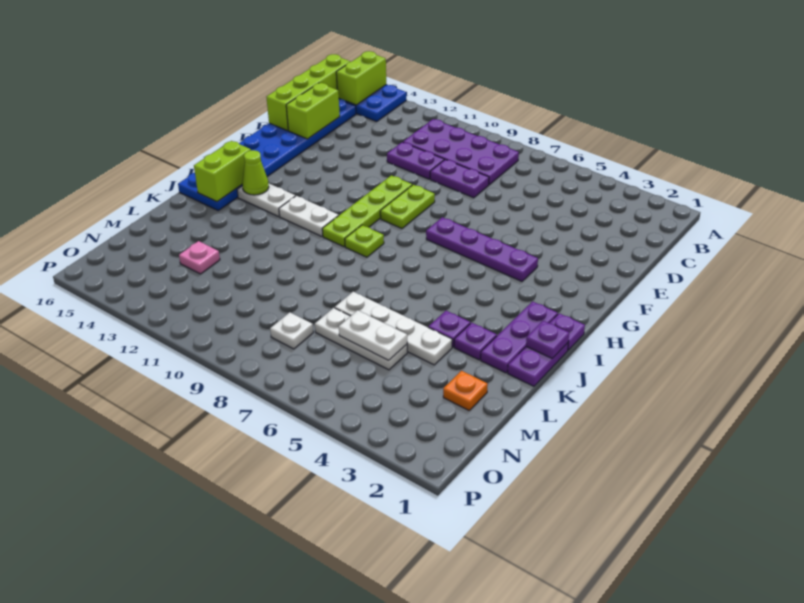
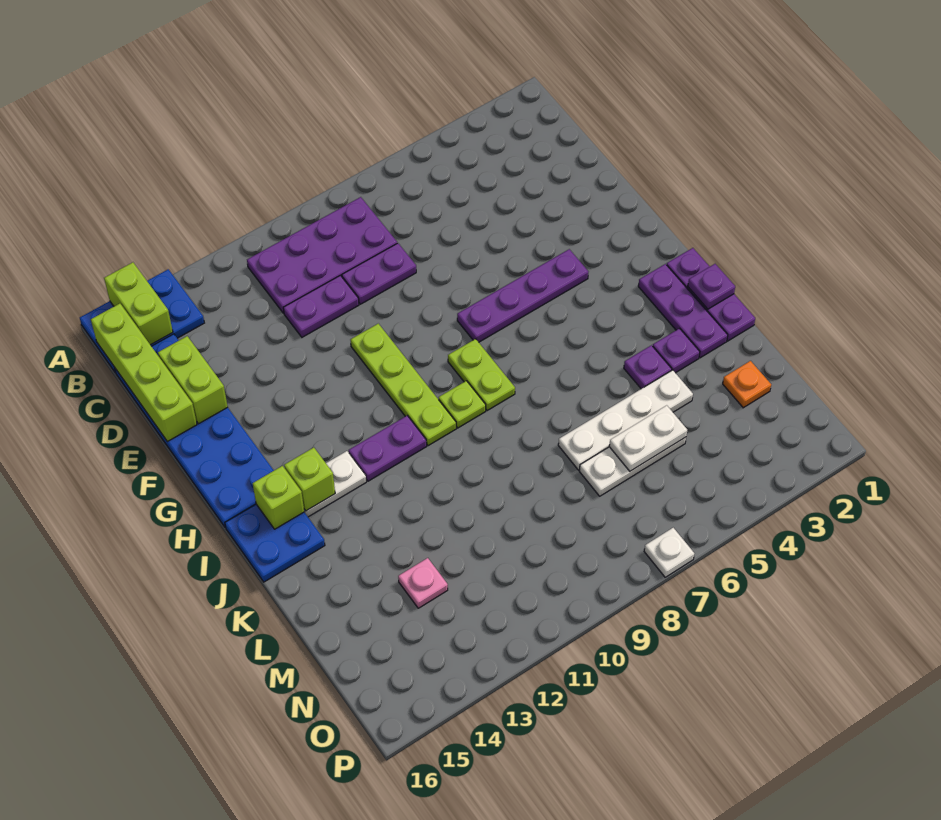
lime plate F9:G9 level 1 -> lime plate H8:I8 level 1
white plate I11:I12 level 1 -> purple plate I11:I12 level 1
lime cone I14 level 2 -> lime brick I14 level 2
lime brick I15:J15 level 2 -> lime brick I15 level 2
white plate N8 level 1 -> white plate P7 level 1

